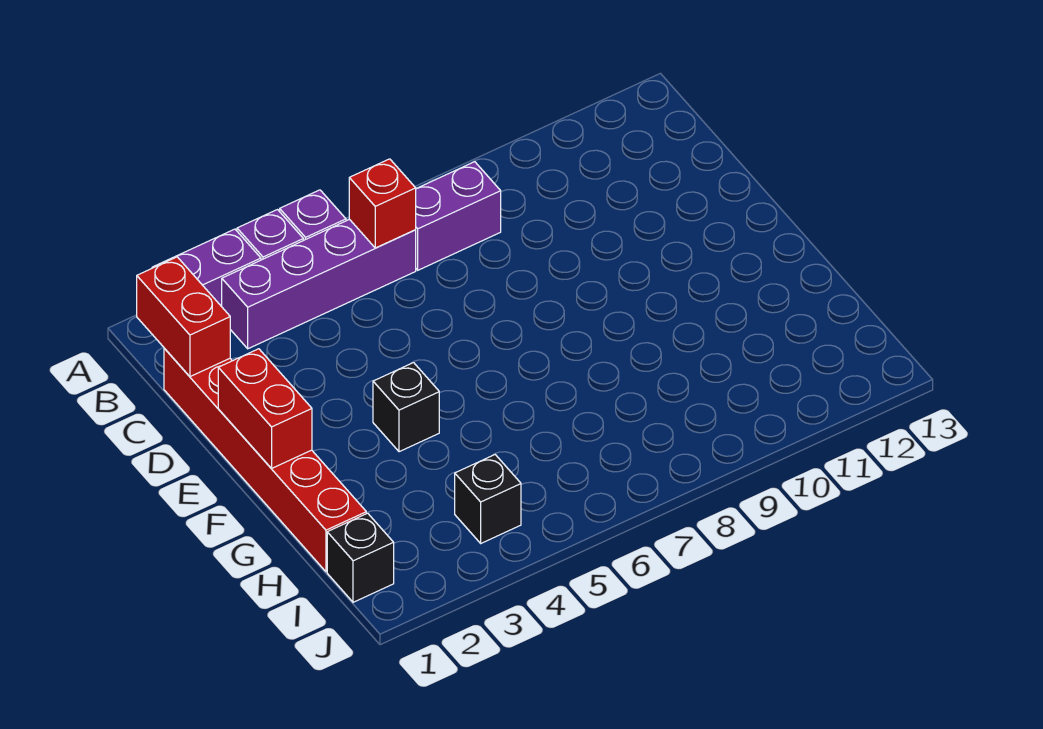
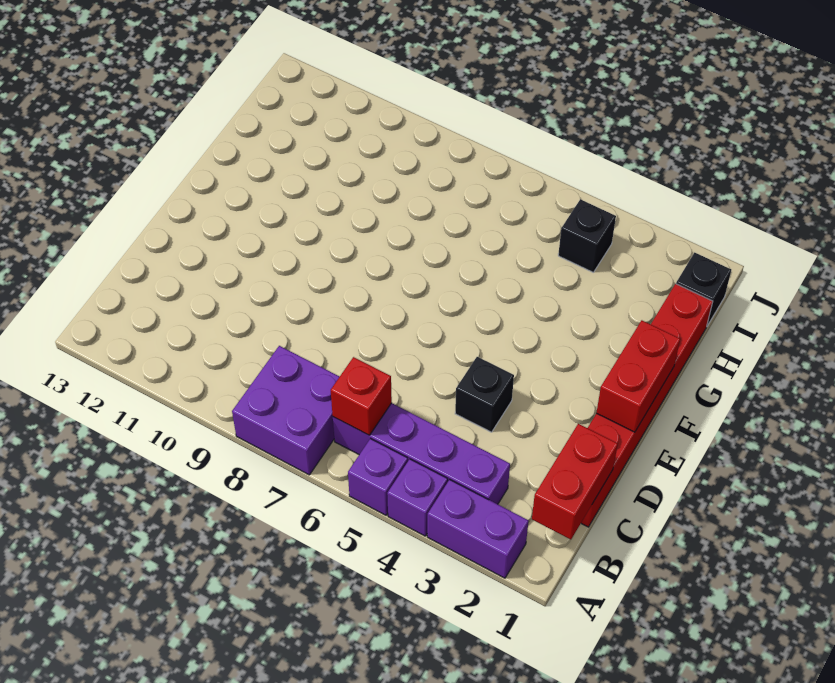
purple brick B7:B8 level 1 -> purple brick A7:B8 level 1
black brick F4 level 1 -> black brick D4 level 1

